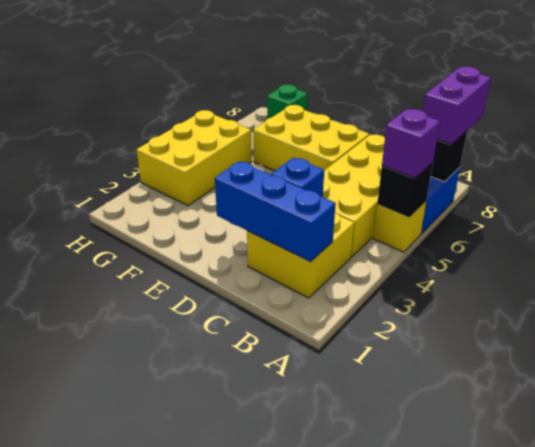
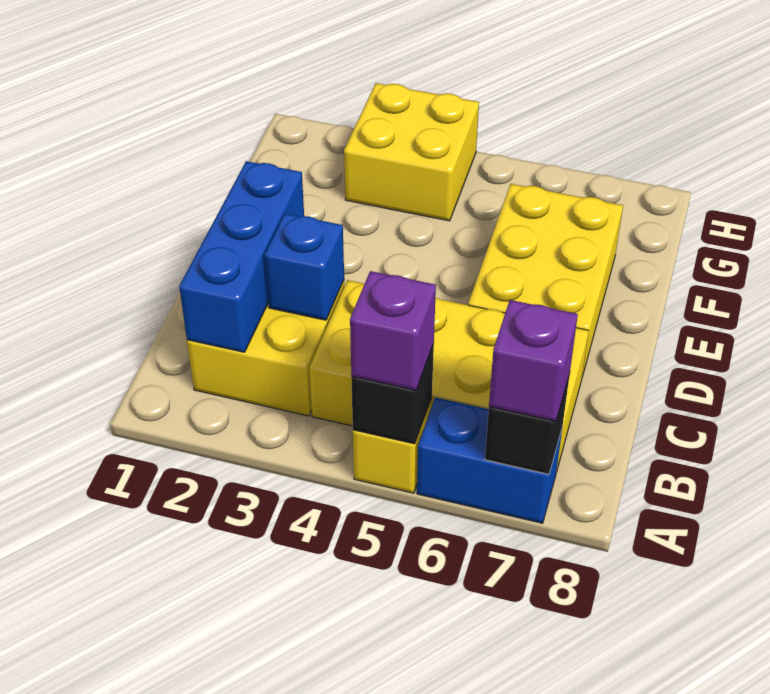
purple brick A7:A8 level 3 -> purple brick A7 level 3
yellow brick G3:H5 level 1 -> yellow brick G3:H4 level 1
green brick G8 level 1 -> none

